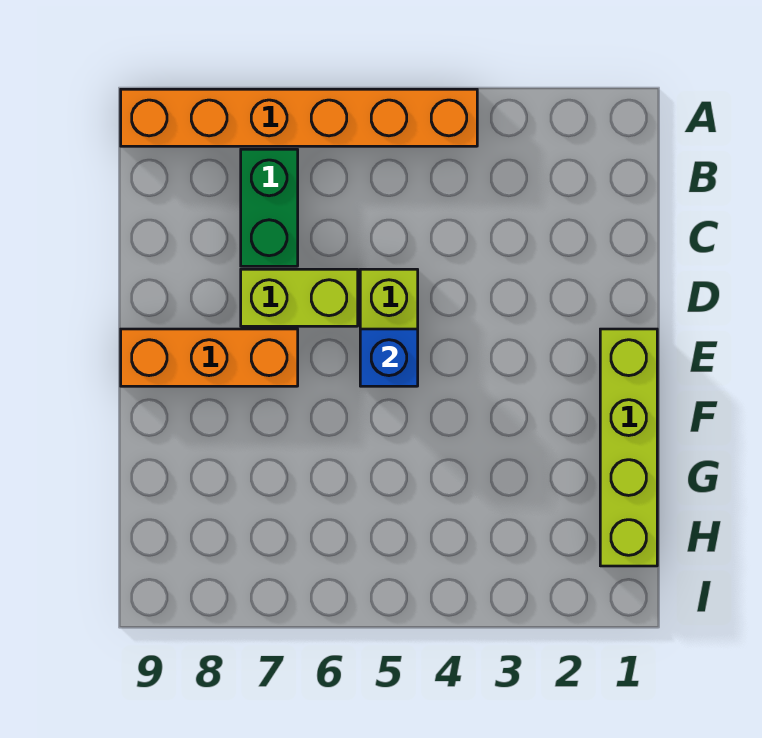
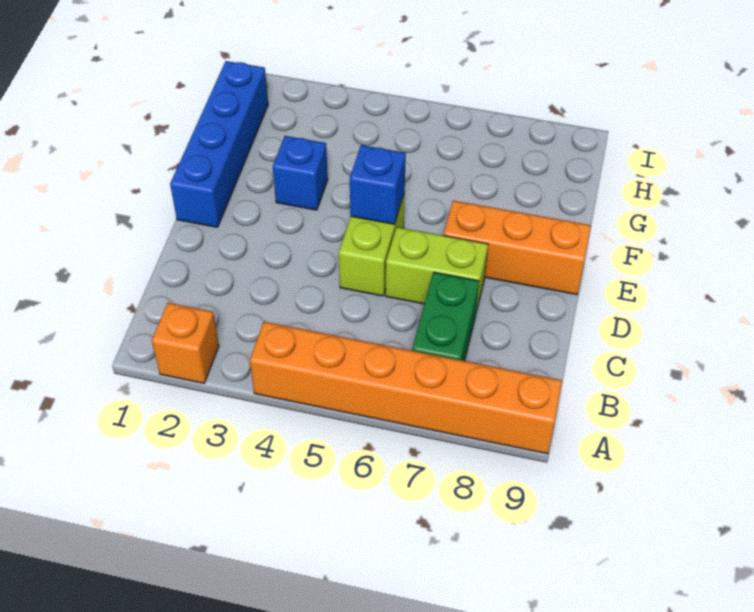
none -> orange brick A2 level 1
lime brick E1:H1 level 1 -> blue brick E1:H1 level 1
none -> blue brick F3 level 1

